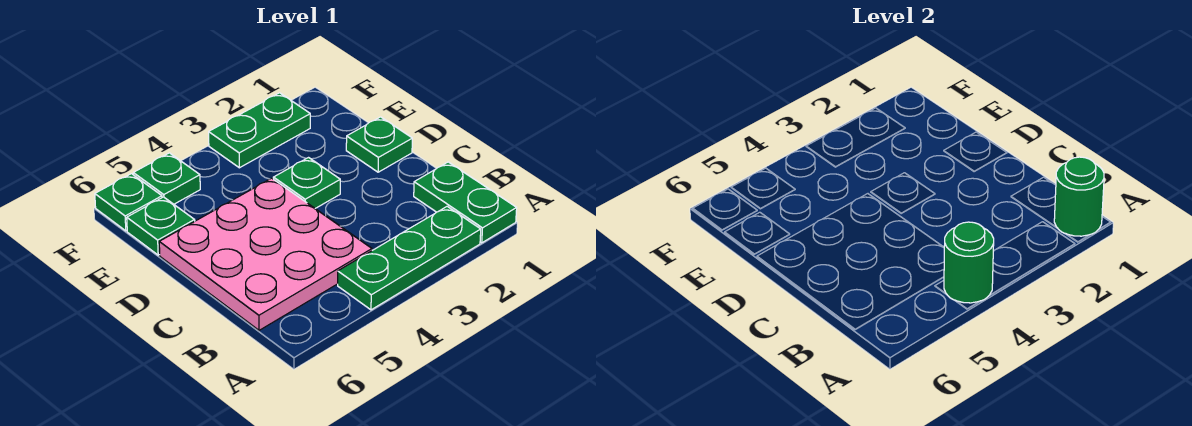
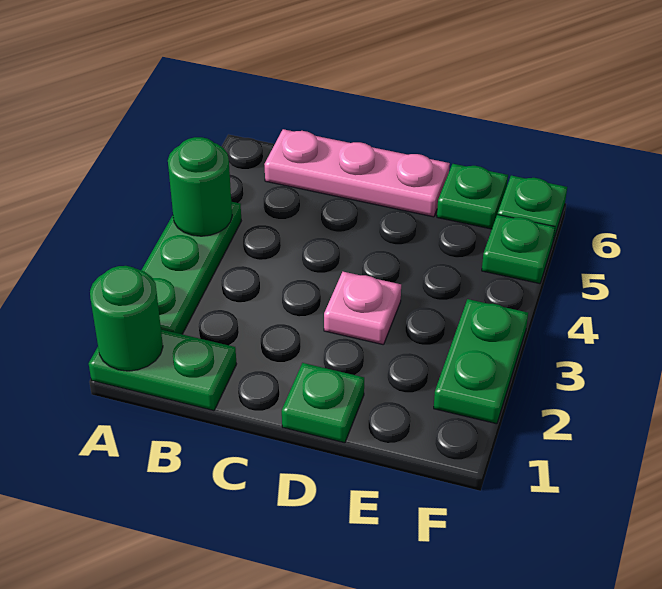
pink plate B4:D6 level 1 -> pink plate B6:D6 level 1
green plate D3 level 1 -> pink plate D3 level 1

